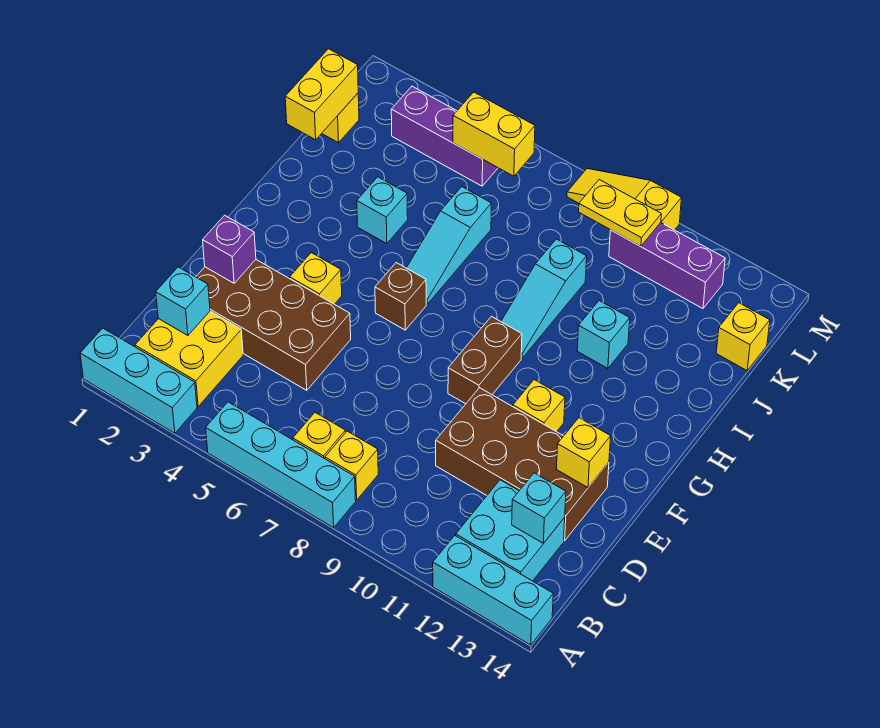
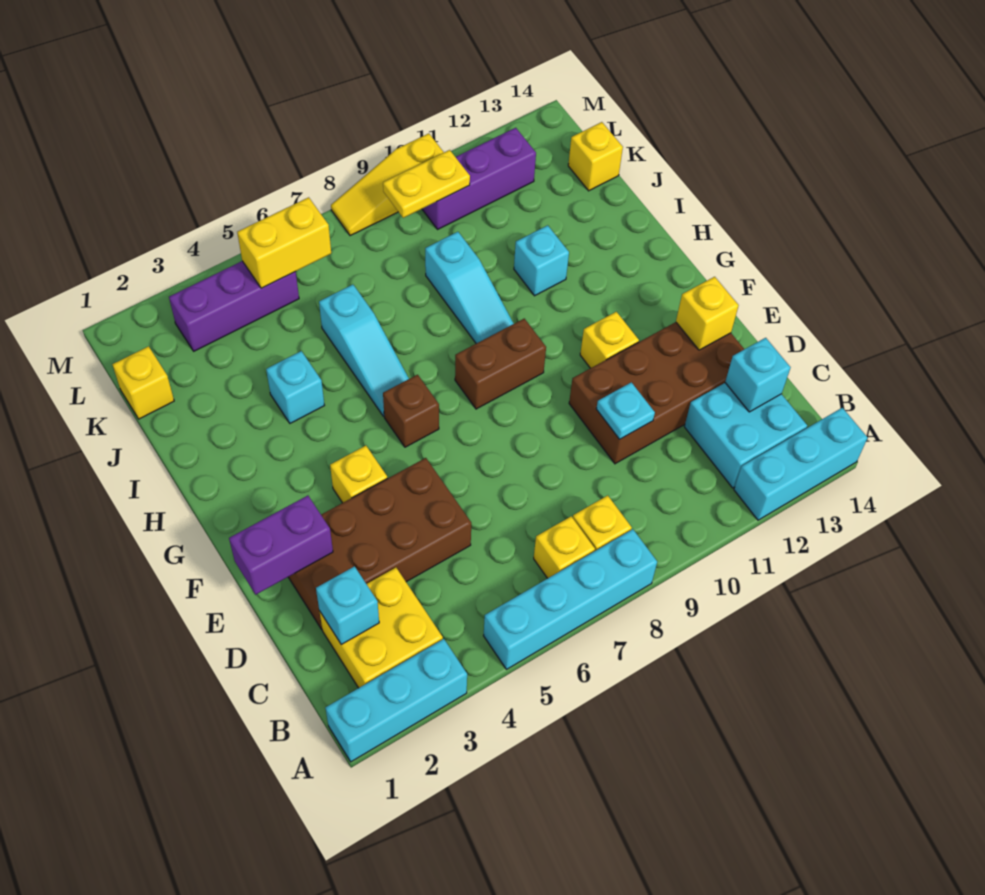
none -> cyan plate D10 level 2
purple brick E2 level 2 -> purple brick E1:E2 level 2
brown brick F9:G9 level 1 -> brown brick G8:G9 level 1
yellow brick J1:K1 level 2 -> none

